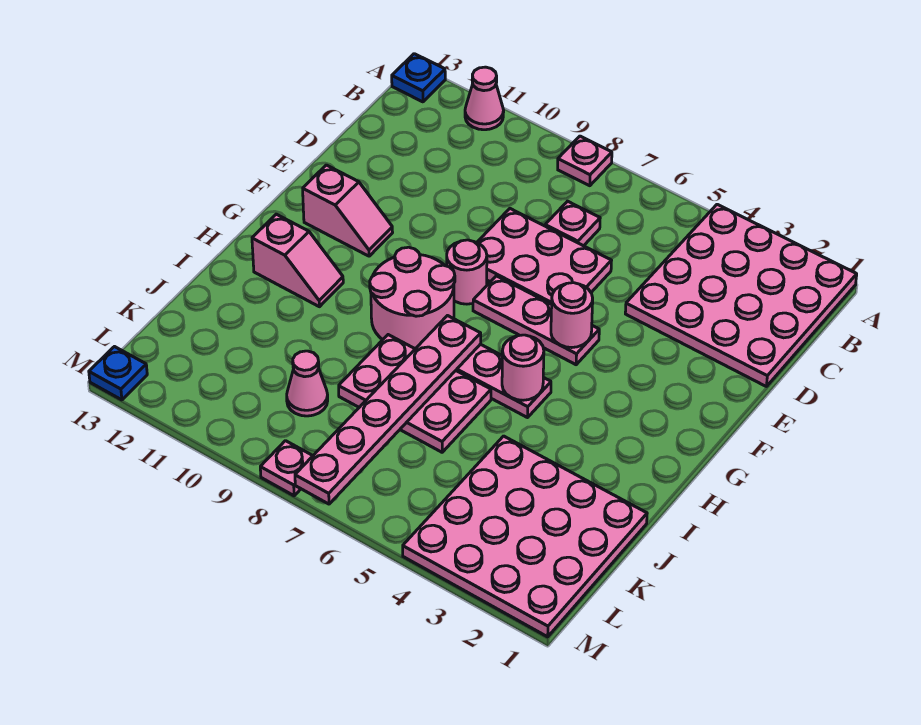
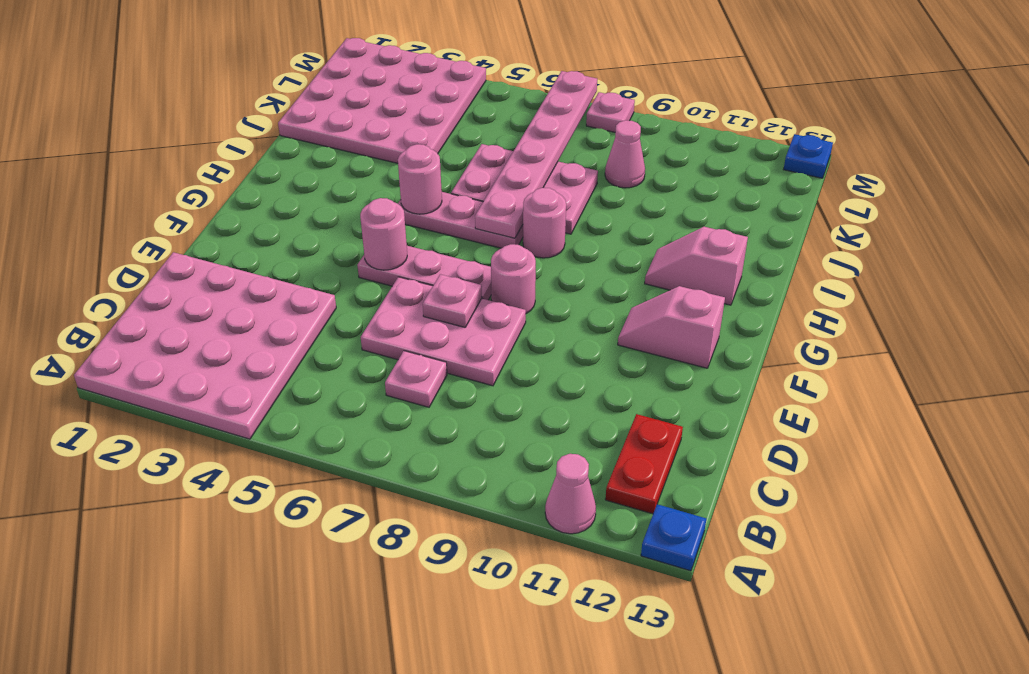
pink plate A8 level 1 -> pink plate E7 level 2
none -> red plate B12:C12 level 1
pink round brick G8:H9 level 1 -> pink round brick H8 level 1

